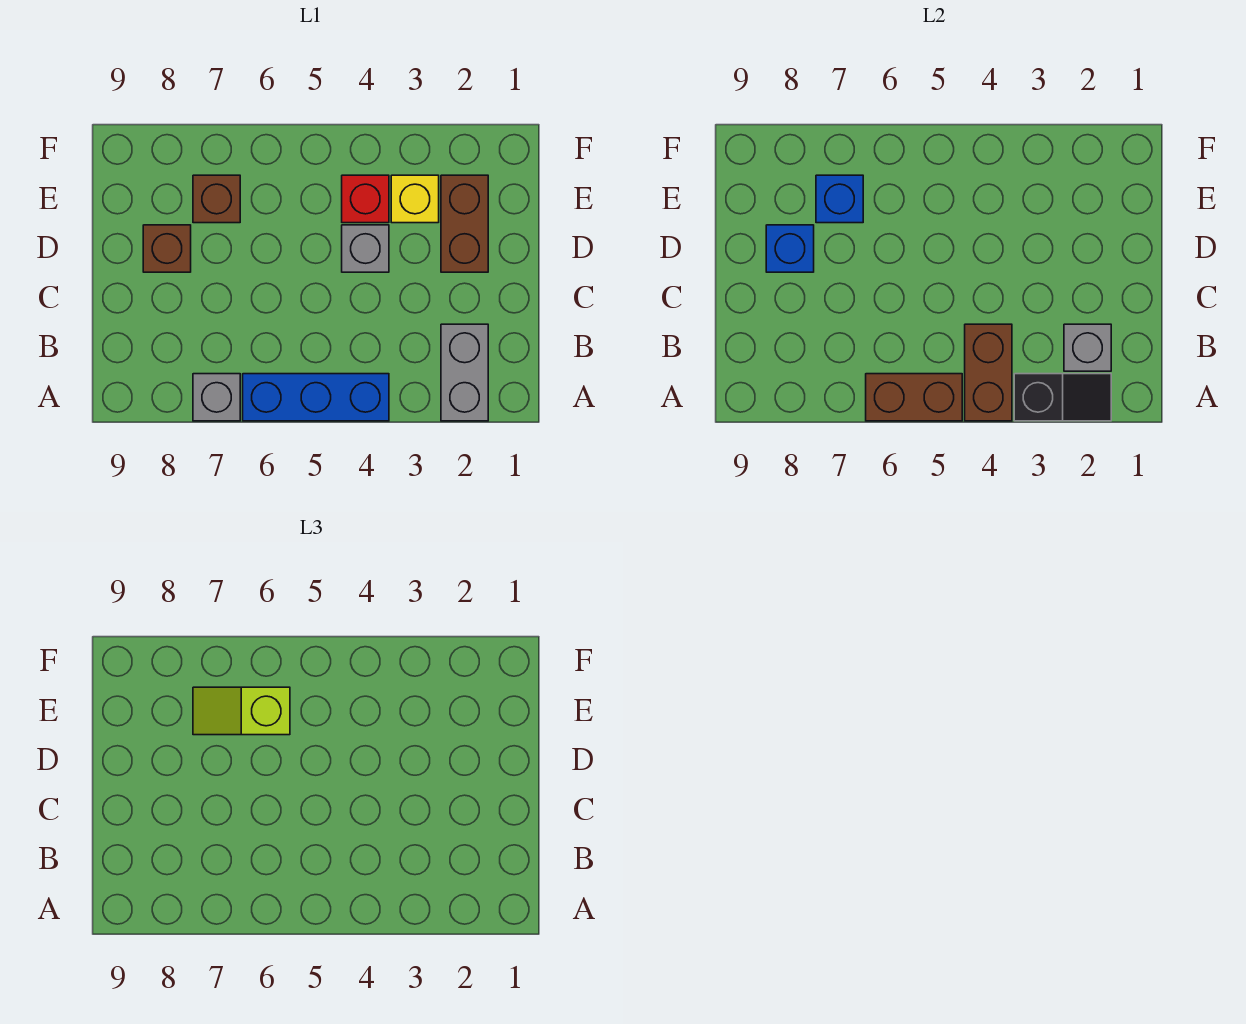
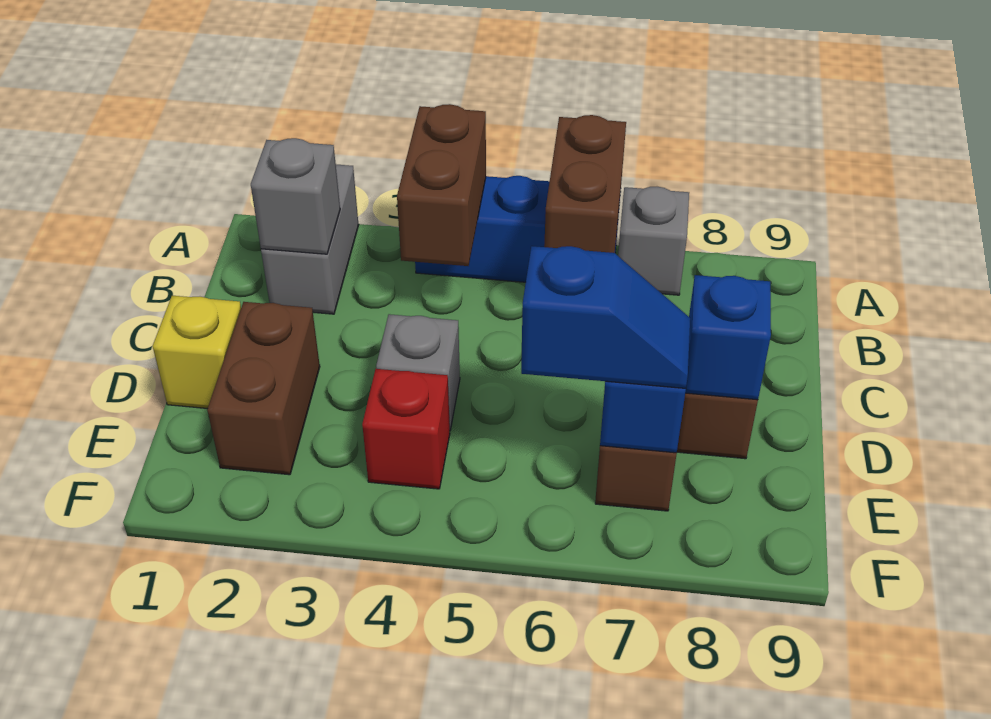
black slope A2:A3 level 2 top 3 -> none
brown brick A5:A6 level 2 -> brown brick A6:B6 level 2
yellow brick E3 level 1 -> yellow brick D1 level 1
lime slope E6:E7 level 3 top 6 -> blue slope E6:E7 level 3 top 6

